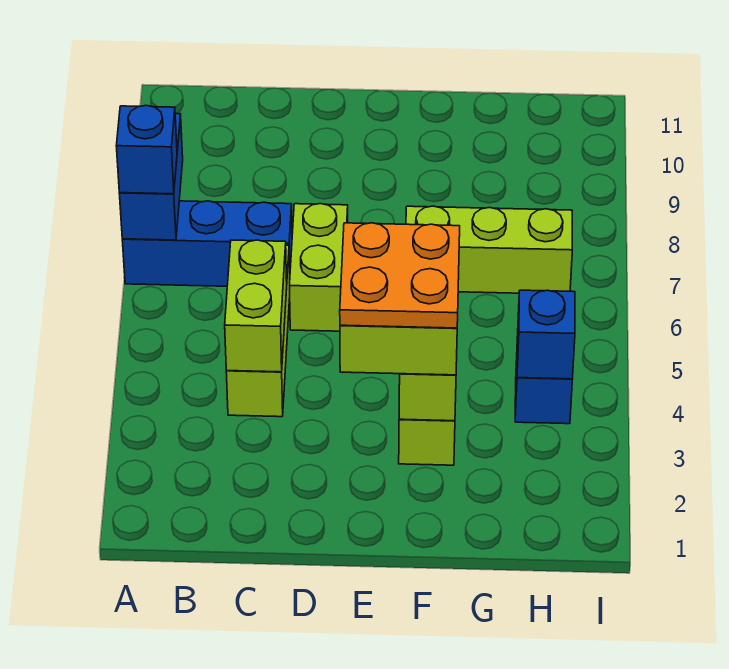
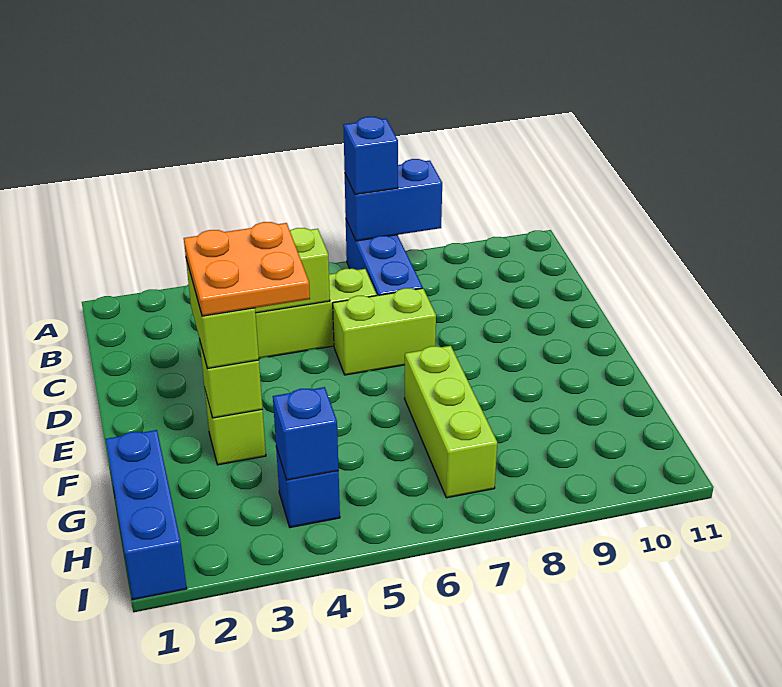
none -> blue brick G1:I1 level 1

